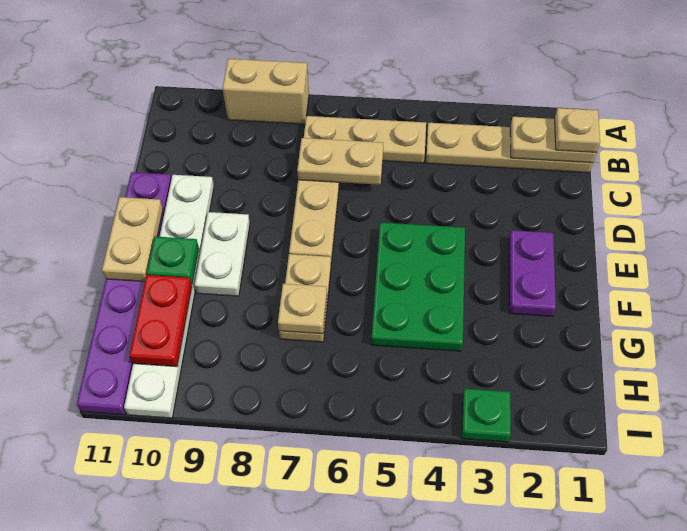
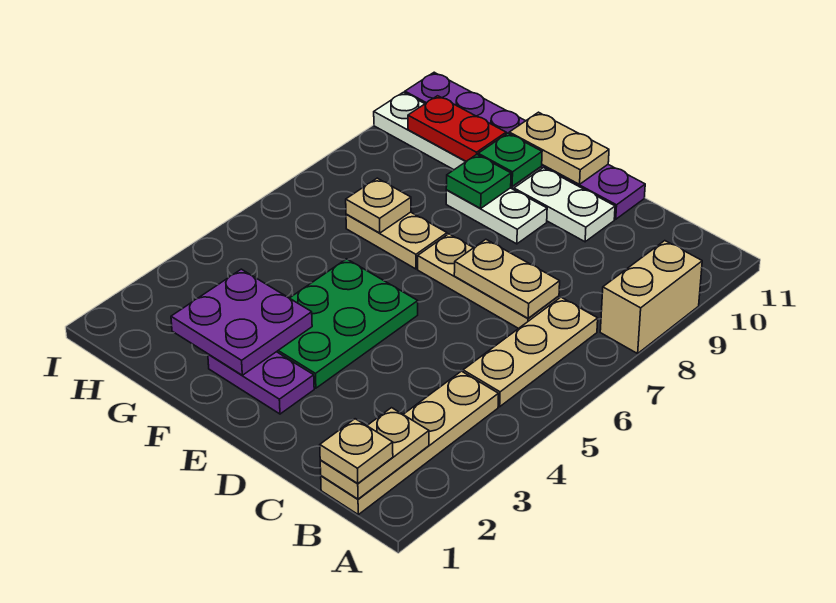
tan plate C6:C7 level 2 -> tan plate C7:D7 level 2
green plate E4:G5 level 1 -> green plate E3:F5 level 1
none -> purple plate F2:G3 level 2
green plate I3 level 1 -> green plate F9 level 2

